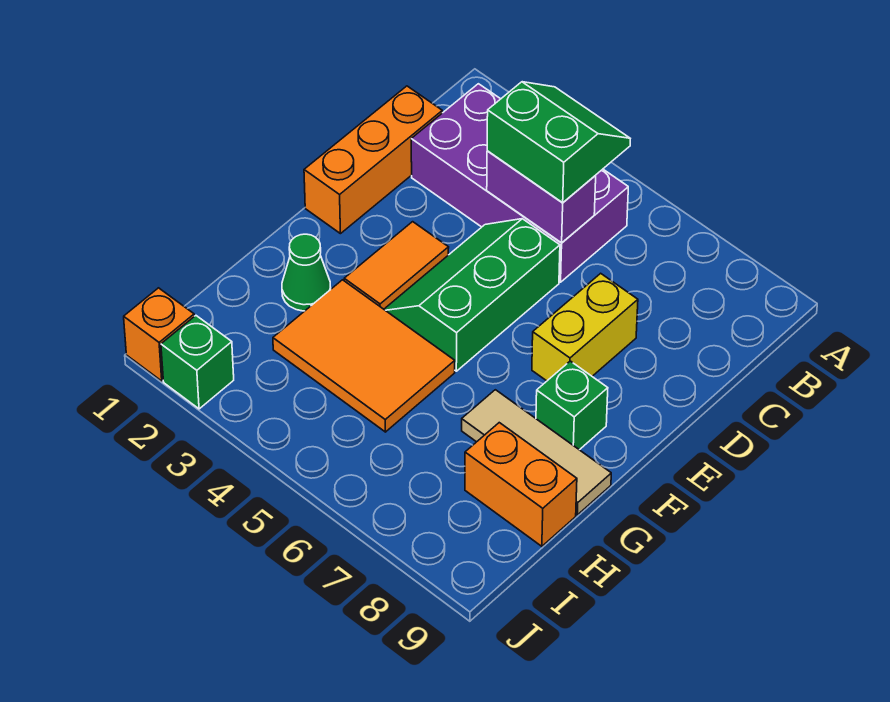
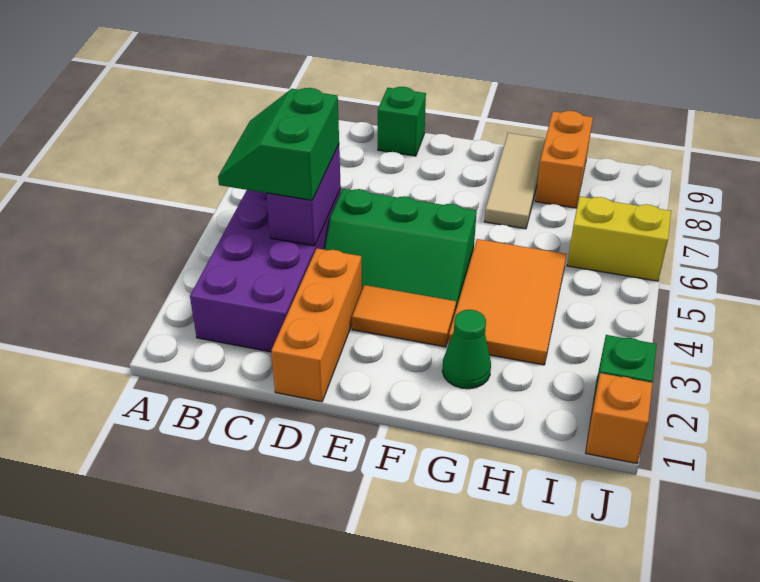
orange brick C1:E1 level 1 -> orange brick D1:D3 level 1
yellow brick D7:E7 level 1 -> yellow brick I6:J6 level 1
green brick F8 level 1 -> green brick D9 level 1

